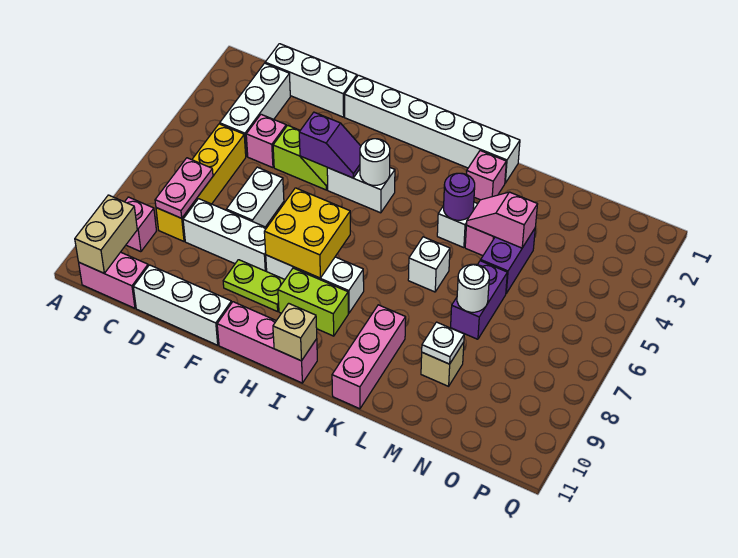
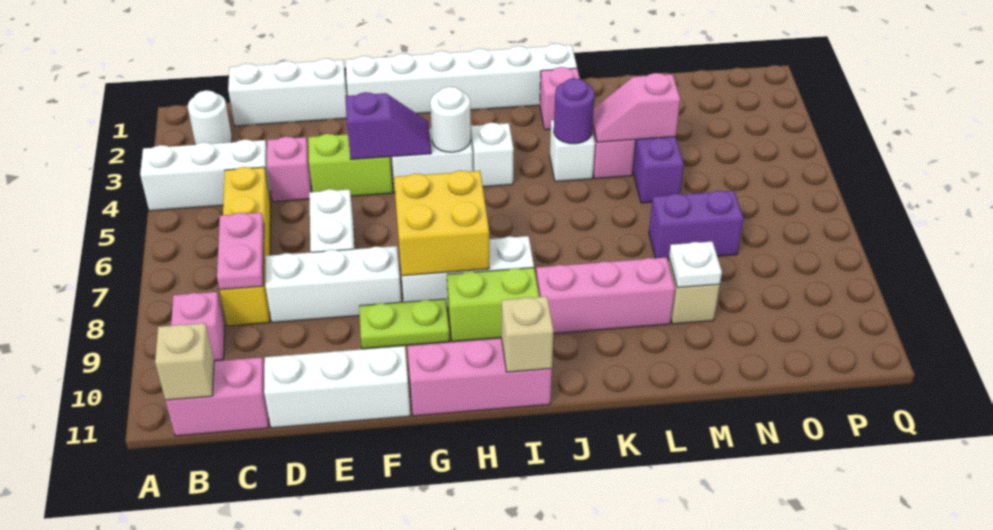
tan brick B10:B11 level 2 -> tan brick B11 level 2
white brick C2:C4 level 1 -> white brick A4:C4 level 1
lime slope E4:F4 level 1 top E -> lime brick E4:F4 level 1
white brick K6 level 1 -> white brick I4 level 1
pink brick K9:K11 level 1 -> pink brick J9:L9 level 1
purple brick M6:M7 level 1 -> purple brick M7:N7 level 1
white round brick M7 level 2 -> white round brick B2 level 1

